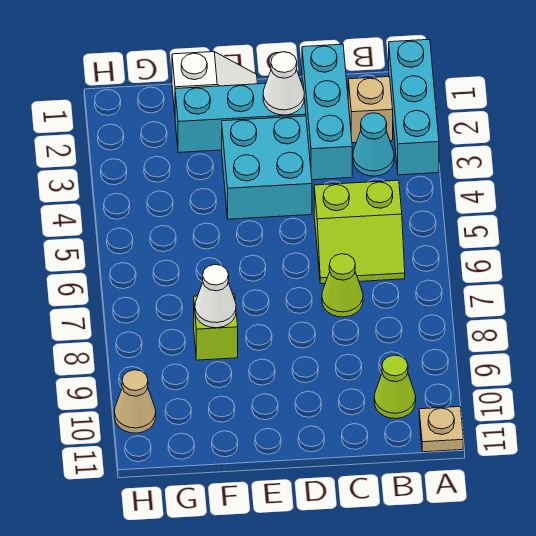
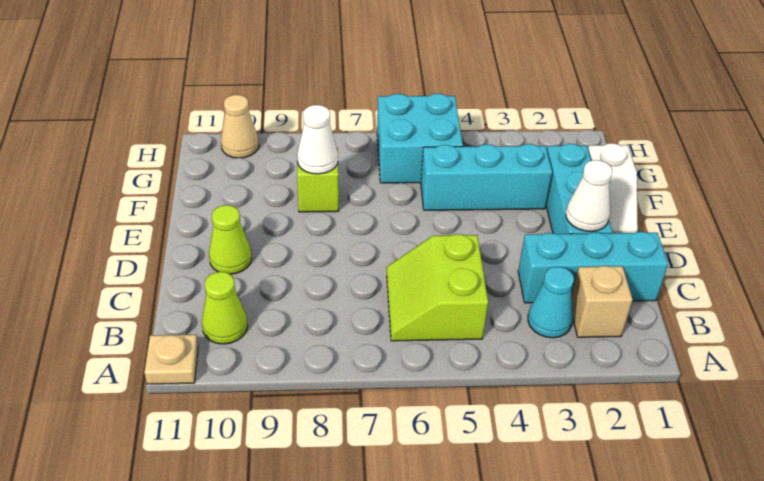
cyan brick A1:A3 level 1 -> cyan brick F3:F5 level 1
lime cone C7 level 1 -> lime cone D10 level 1
cyan brick D3:E4 level 1 -> cyan brick G5:H6 level 1

